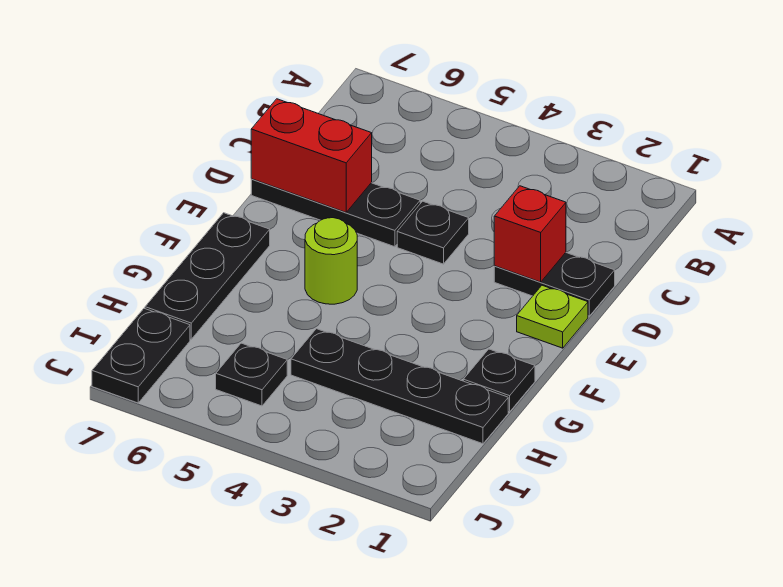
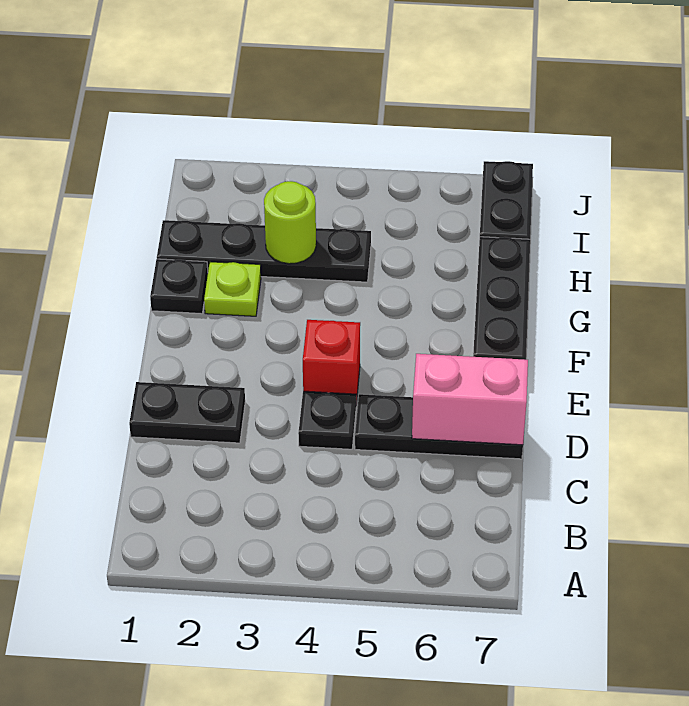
red brick D2 level 2 -> red brick E4 level 1
red brick D6:D7 level 2 -> pink brick D6:D7 level 2
lime plate E1 level 1 -> lime plate G2 level 1
lime round brick F5 level 1 -> lime round brick H3 level 2
black plate I5 level 1 -> none

